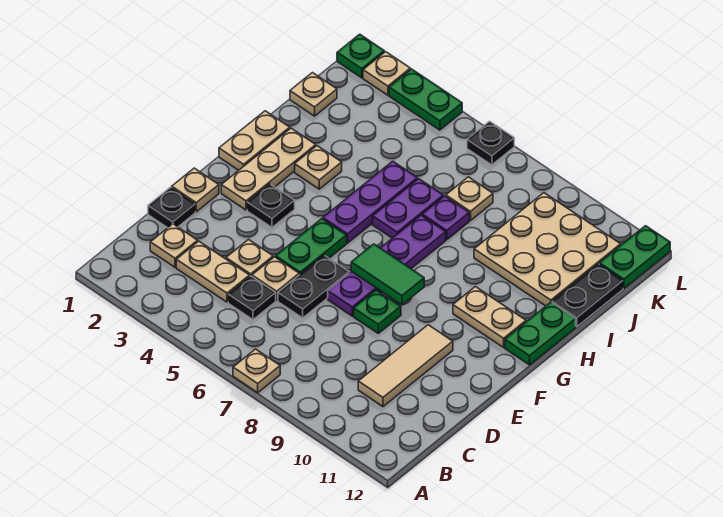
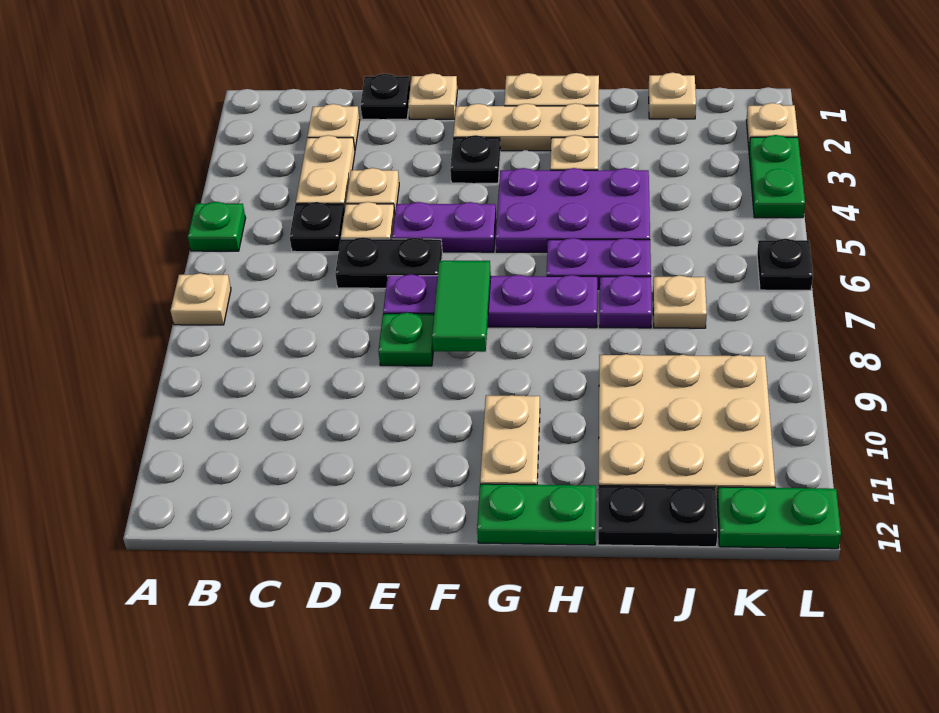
tan tile C10:E10 level 1 -> none
green plate E5:F5 level 1 -> purple plate E5:F5 level 1
purple plate G5:I5 level 1 -> purple plate G4:I5 level 1
green plate L1 level 1 -> green plate A5 level 1

